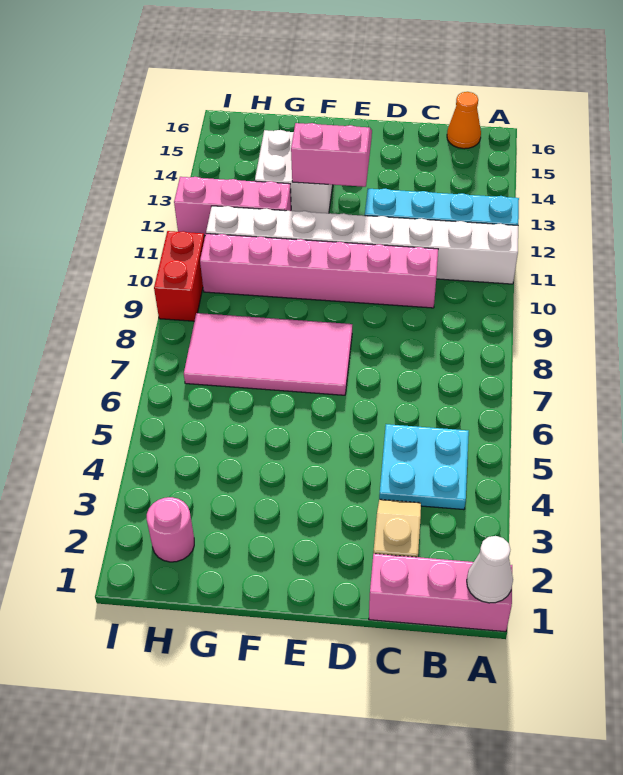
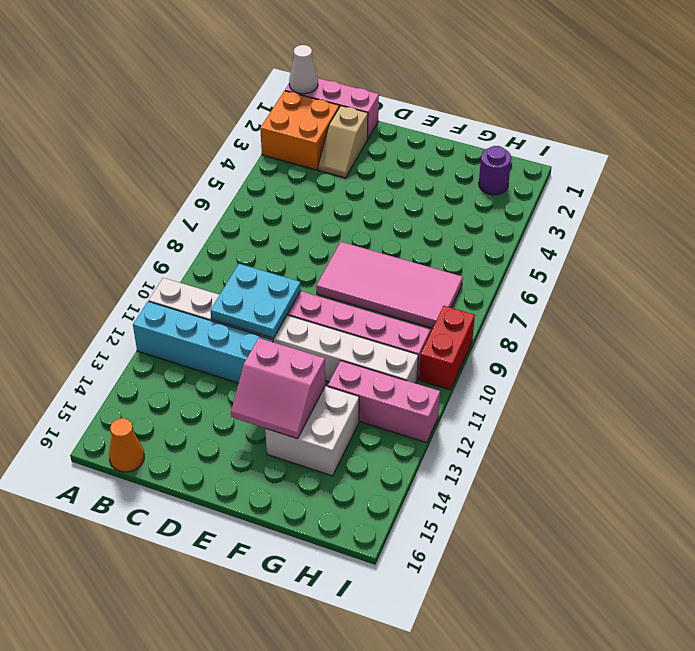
none -> orange brick A2:B3 level 1
cyan plate B4:C5 level 1 -> cyan plate C10:D11 level 2
pink round brick H2 level 1 -> purple round brick H2 level 1

